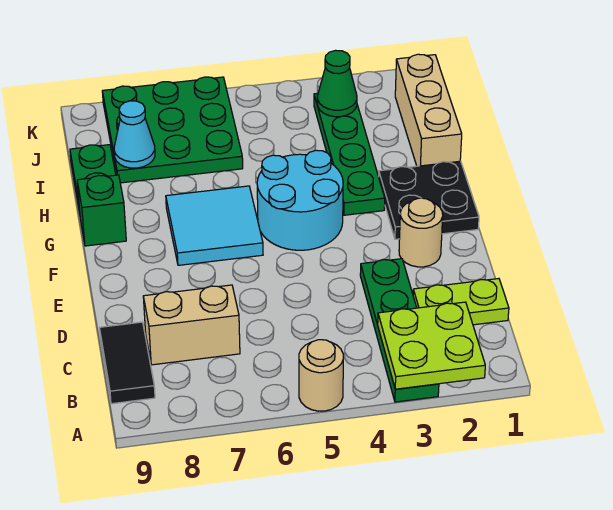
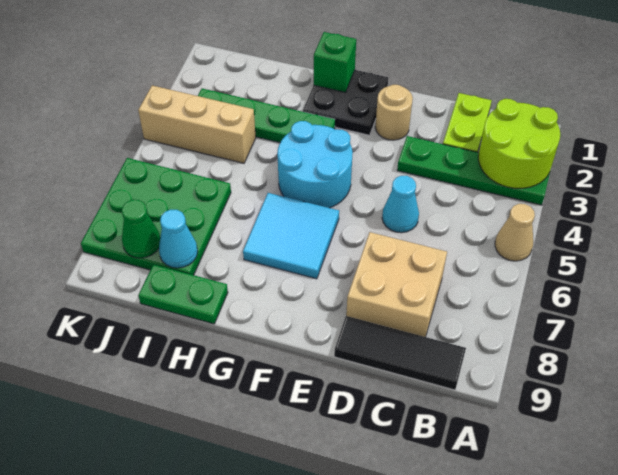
lime plate A2:B3 level 2 -> lime round brick A2:B3 level 2
tan round brick A5 level 1 -> tan cone A5 level 1
black tile B9:C9 level 1 -> black tile B9:D9 level 1
tan brick C7:C8 level 1 -> tan brick C7:D8 level 1
none -> cyan cone D5 level 1
green brick G9 level 1 -> green brick G1 level 2
tan brick H1:J1 level 1 -> tan brick I4:K4 level 1
green cone J3 level 2 -> green cone J8 level 2

